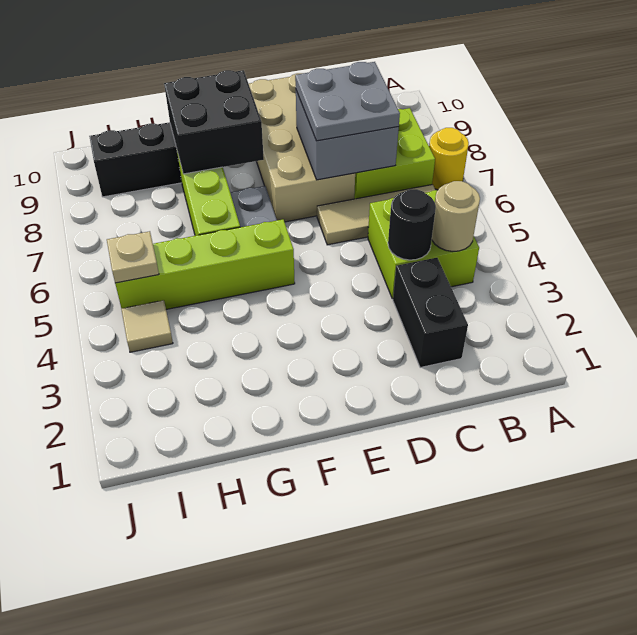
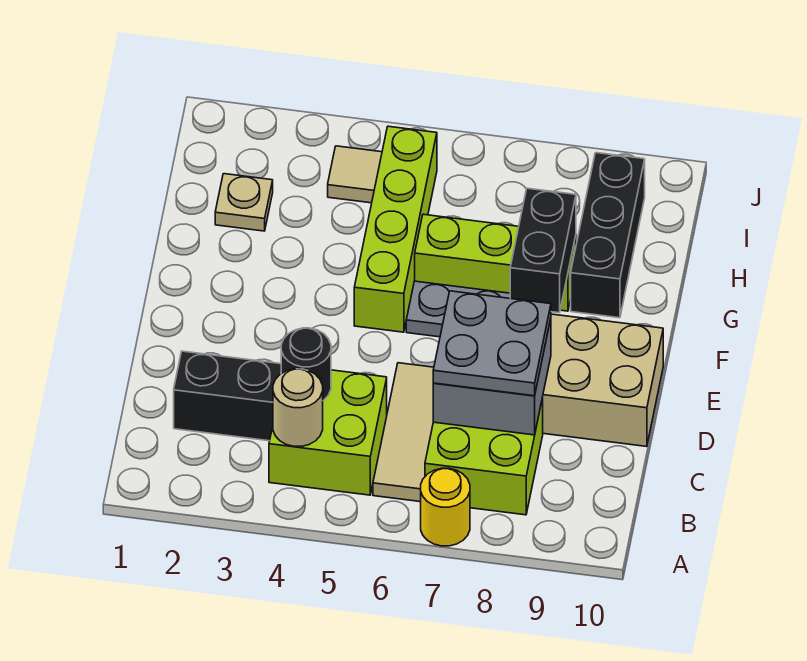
black brick F8:G9 level 2 -> black brick F8:G8 level 2
tan plate I5 level 2 -> tan plate H2 level 1

